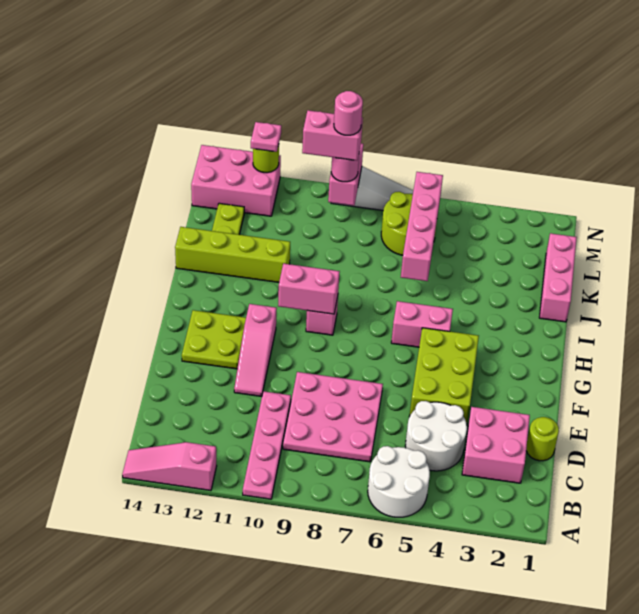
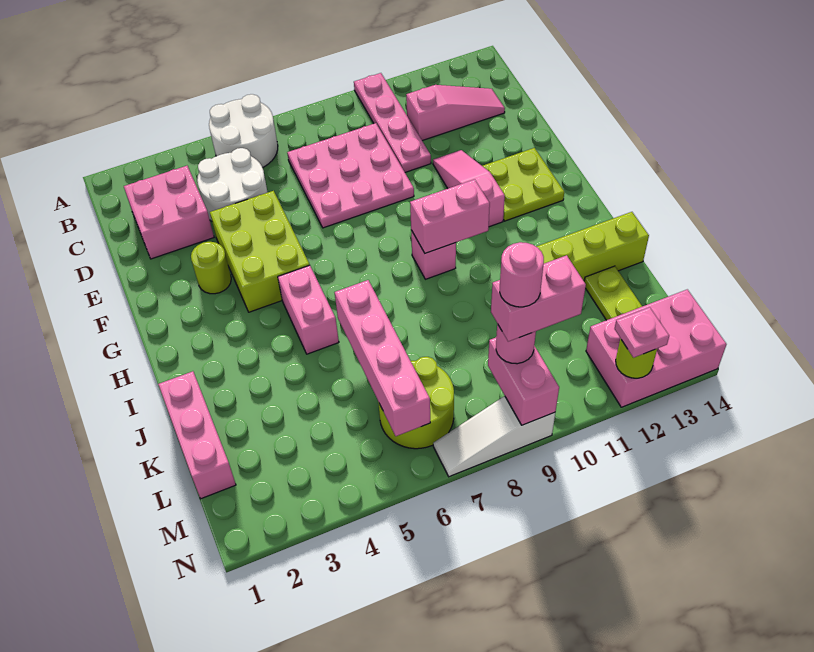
pink slope A12:A14 level 1 top 12 -> pink slope C11:C13 level 1 top 11
lime round brick D1 level 1 -> lime round brick F3 level 1
pink brick H5:H6 level 1 -> pink brick H5:I5 level 1

